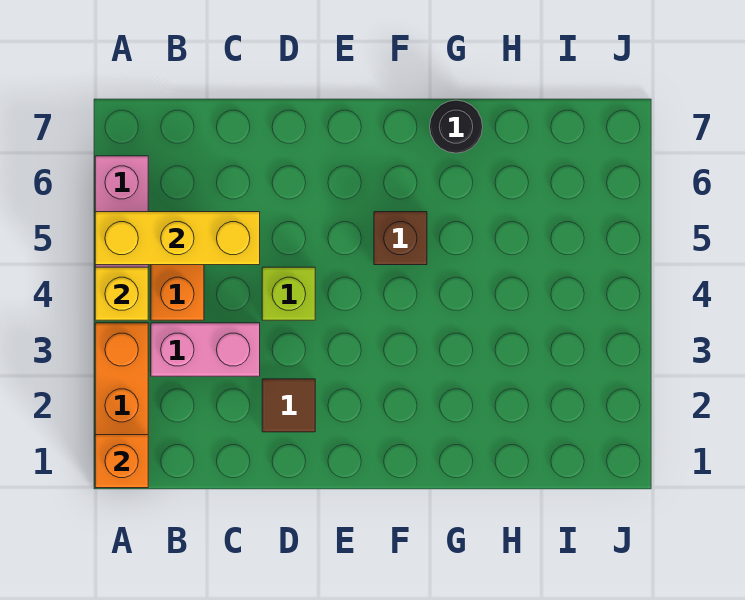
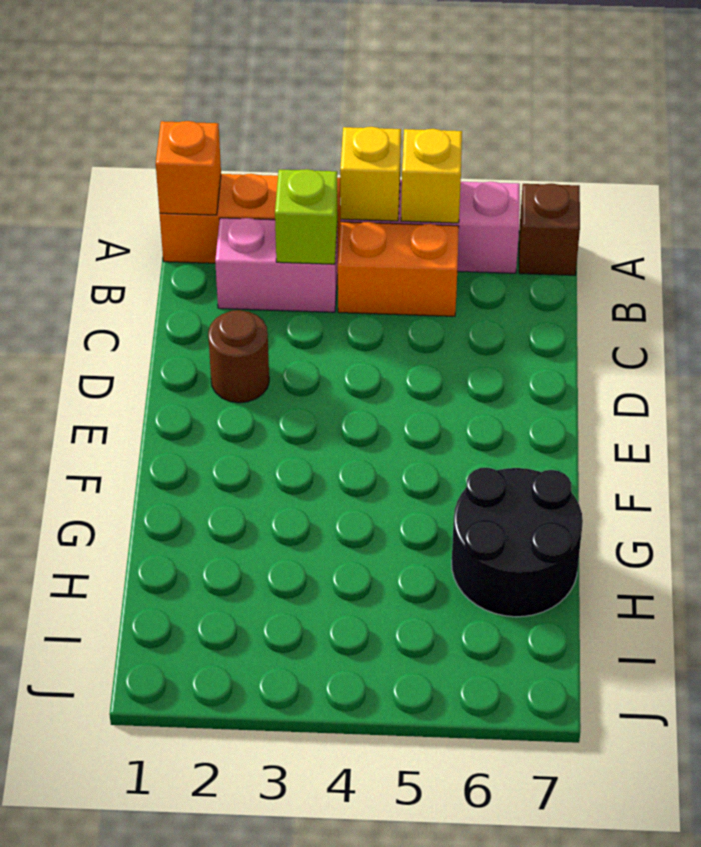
yellow brick A5:C5 level 2 -> yellow brick A5 level 2
pink brick B3:C3 level 1 -> pink brick B2:B3 level 1
brown tile D2 level 1 -> brown round brick D2 level 1
lime brick D4 level 1 -> lime brick B3 level 2
brown brick F5 level 1 -> brown brick A7 level 1
black round brick G7 level 1 -> black round brick G6:H7 level 1

